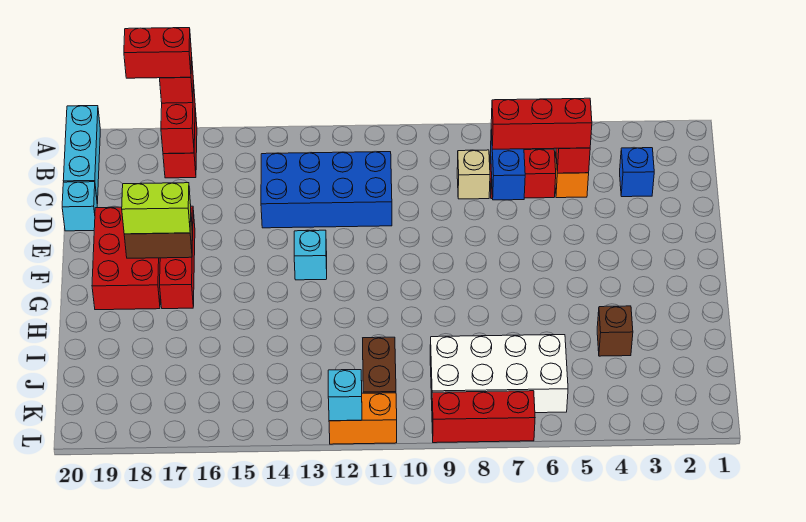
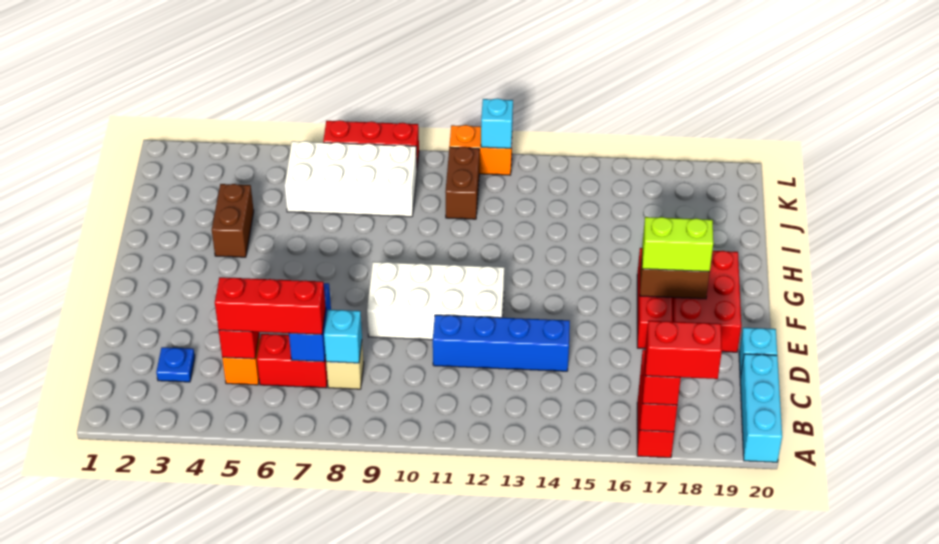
blue brick C3 level 1 -> blue plate C3 level 1
blue brick C11:D14 level 1 -> blue brick D11:D14 level 1
none -> white brick E9:F12 level 1
cyan brick F13 level 1 -> cyan brick C8 level 2
brown brick I4 level 1 -> brown brick H4:I4 level 1

